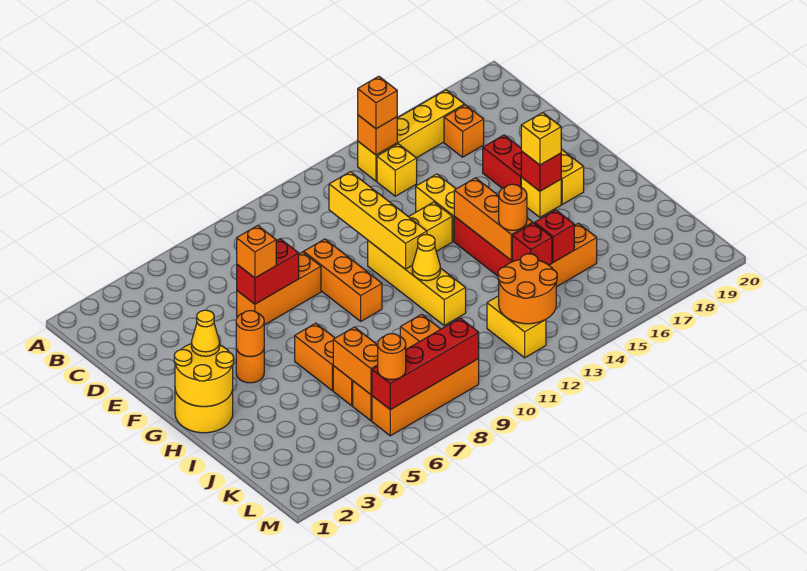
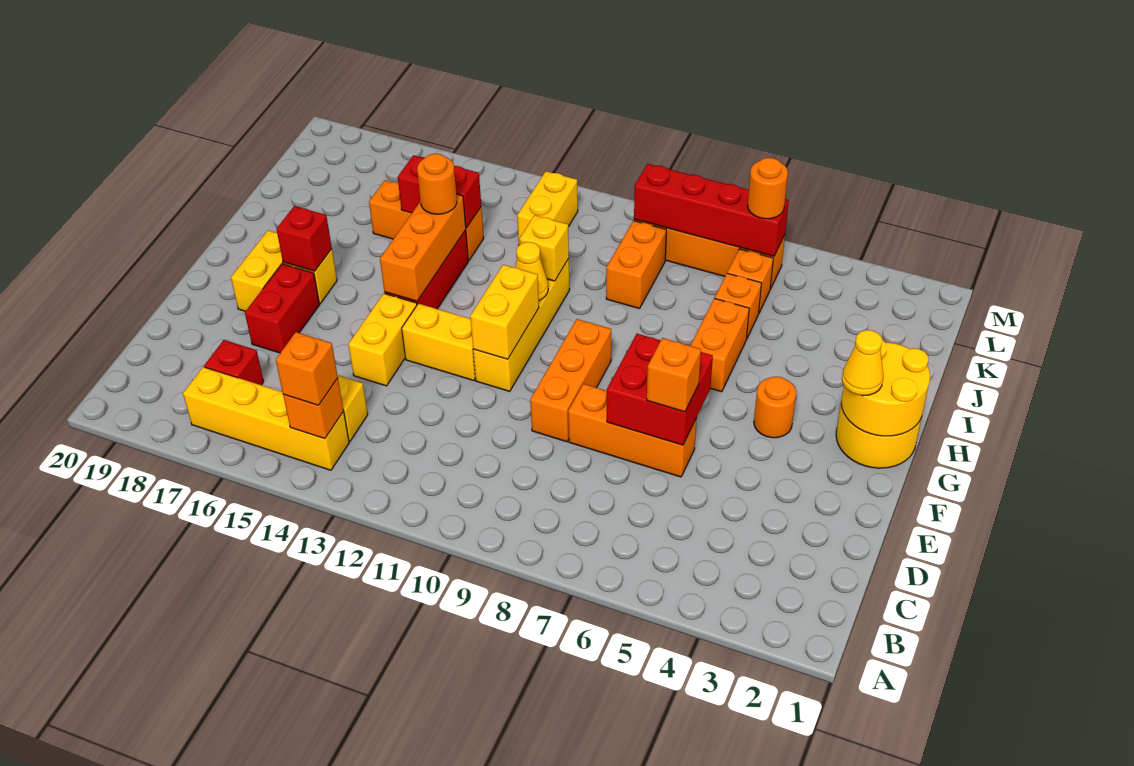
orange brick C17 level 1 -> red brick C17 level 1
yellow brick D11:G11 level 2 -> yellow brick F11:G11 level 2
red brick E6:E7 level 2 -> red brick E6:F7 level 2
orange round brick G4 level 2 -> none
yellow brick G17 level 3 -> yellow brick I11 level 2
orange brick J6:K6 level 2 -> none
orange round brick K12:L13 level 2 -> none

